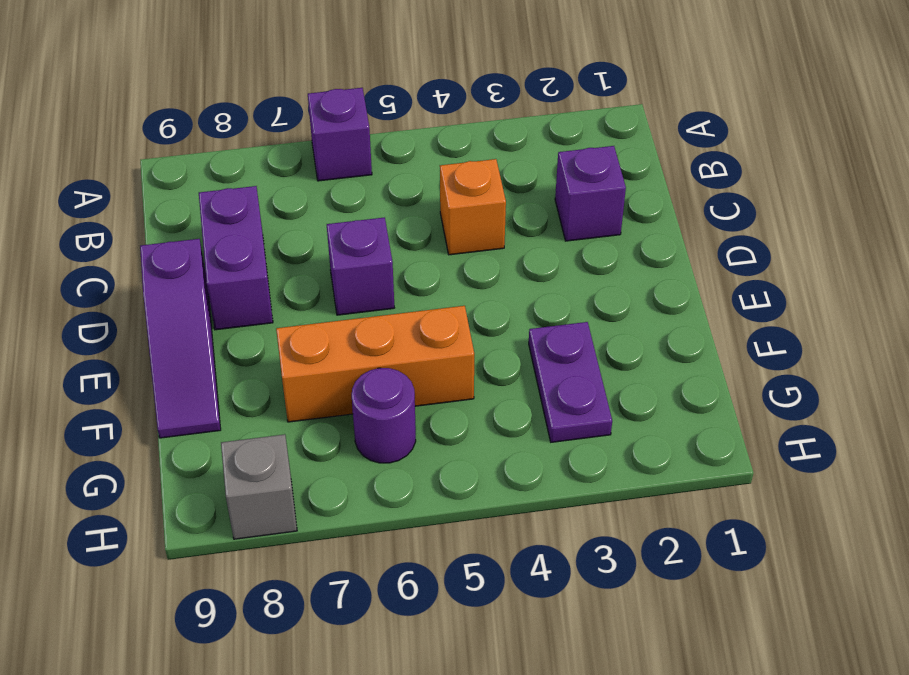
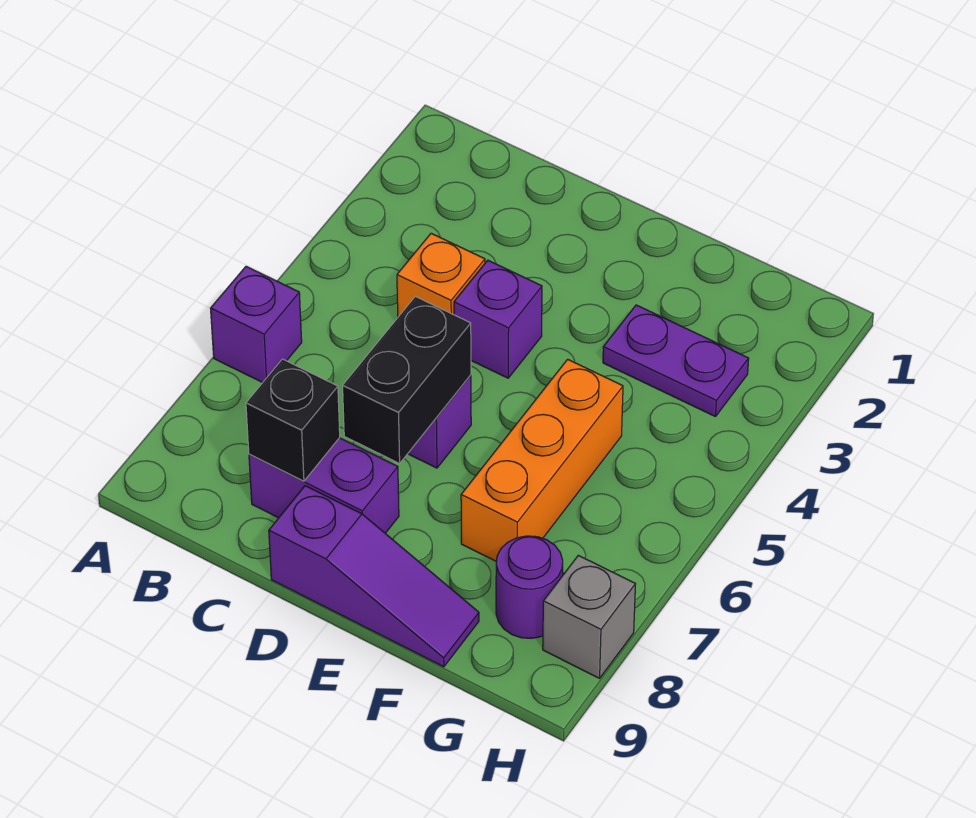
purple brick C2 level 1 -> purple brick D4 level 1
none -> black brick C8 level 2
none -> black brick D6:D7 level 2
purple round brick G6 level 1 -> purple round brick G8 level 1

